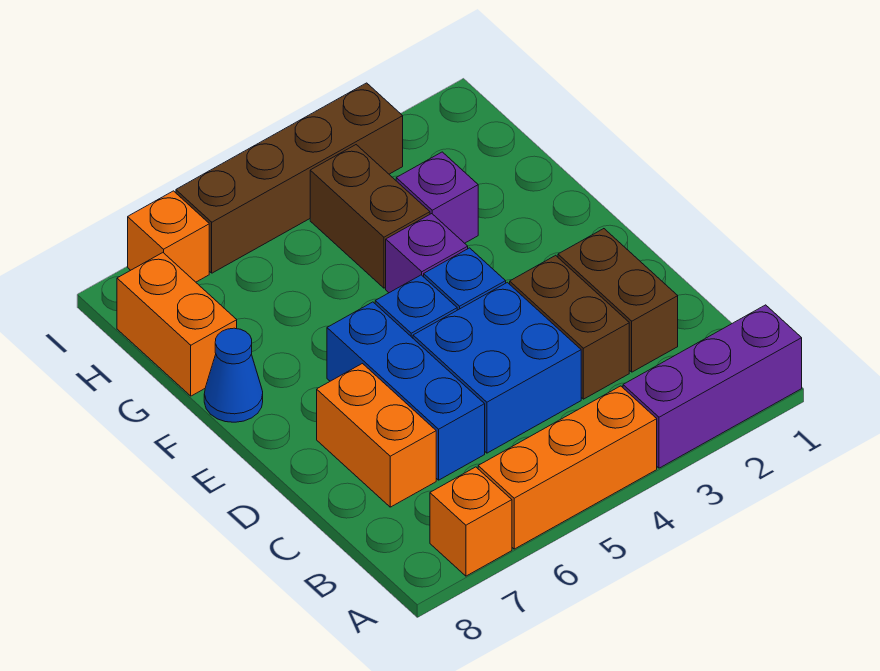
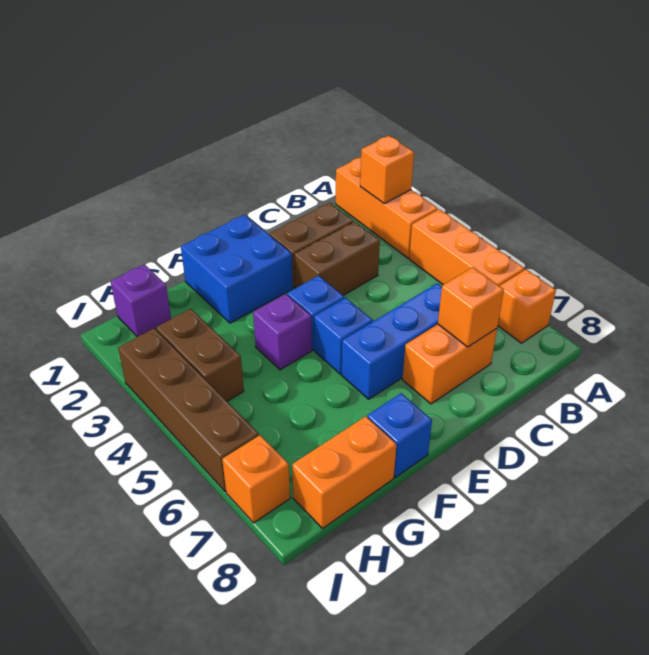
purple brick A1:A3 level 1 -> orange brick A1:A3 level 1
none -> orange brick A2 level 2
blue brick C4:D5 level 1 -> blue brick E1:F2 level 1
none -> orange brick C7 level 2
blue cone F8 level 1 -> blue brick F8 level 1
purple brick G3 level 1 -> purple brick H1 level 1
brown brick G4:H4 level 1 -> brown brick H3:H4 level 1

